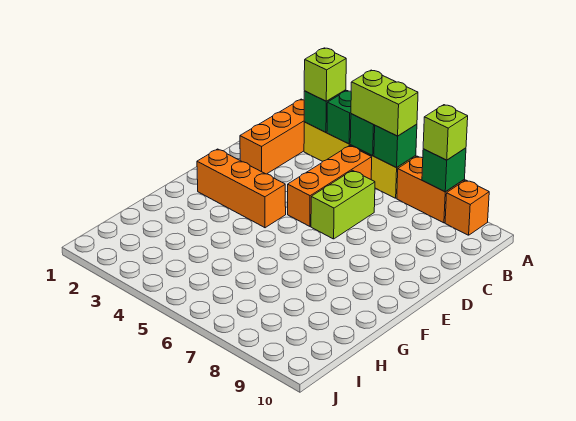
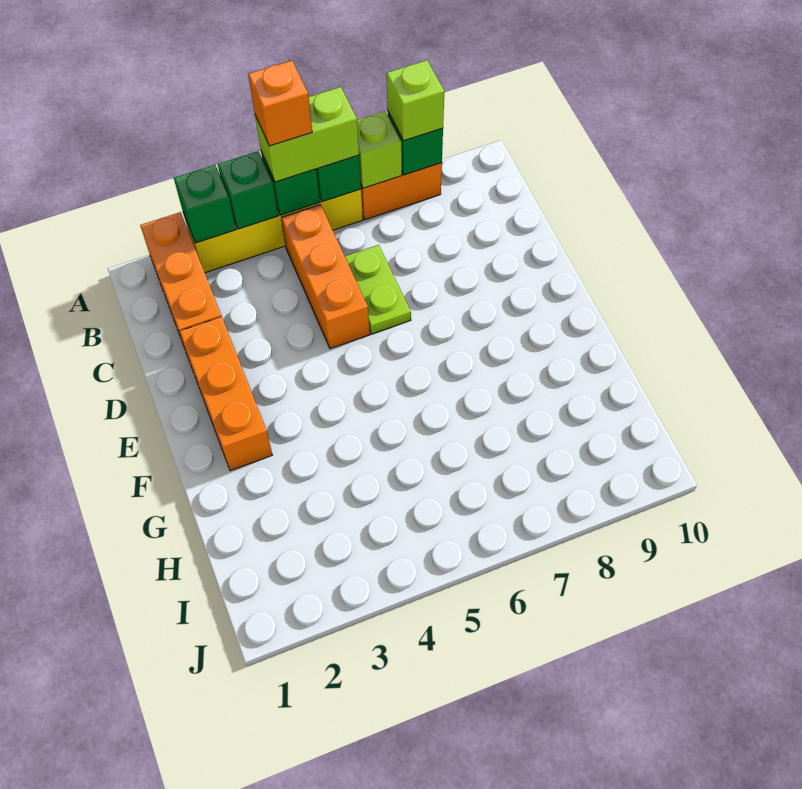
lime brick A3 level 3 -> lime brick A7 level 2
orange brick A9 level 1 -> orange brick A5 level 4
lime brick C6:D6 level 1 -> lime plate C6:D6 level 1
orange brick E2:E4 level 1 -> orange brick D2:F2 level 1

